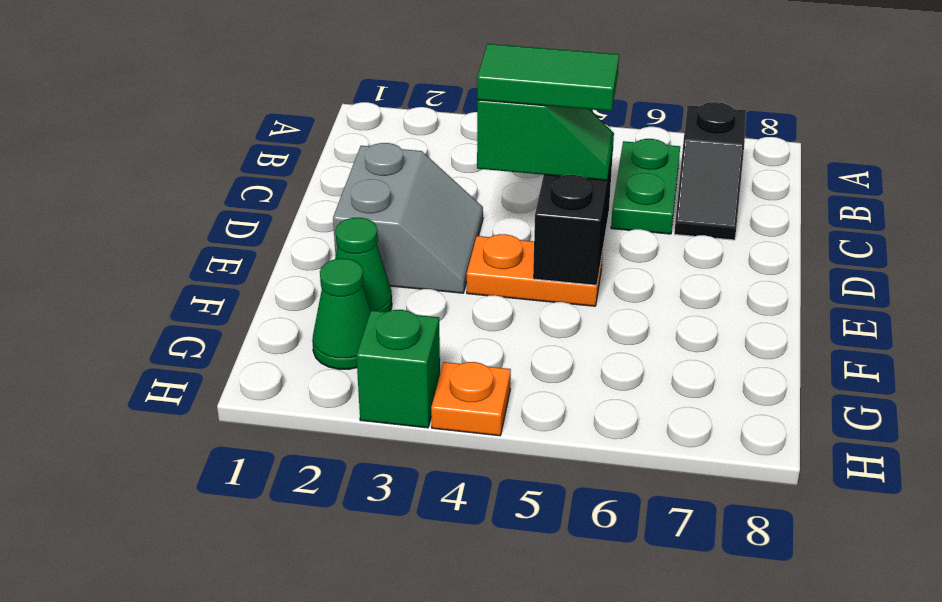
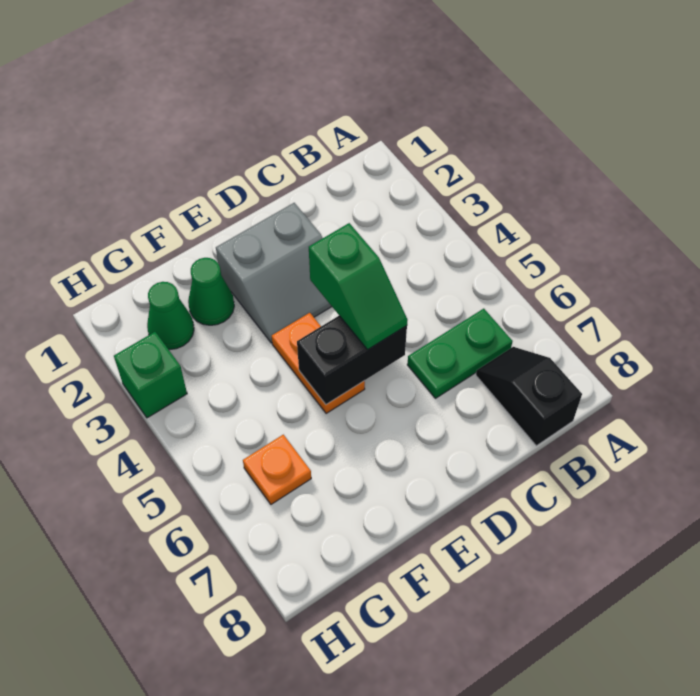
black slope B7:C7 level 1 top B -> black slope B7:B8 level 1 top 8
green tile D4:D5 level 4 -> none
orange plate H4 level 1 -> orange plate G6 level 1

